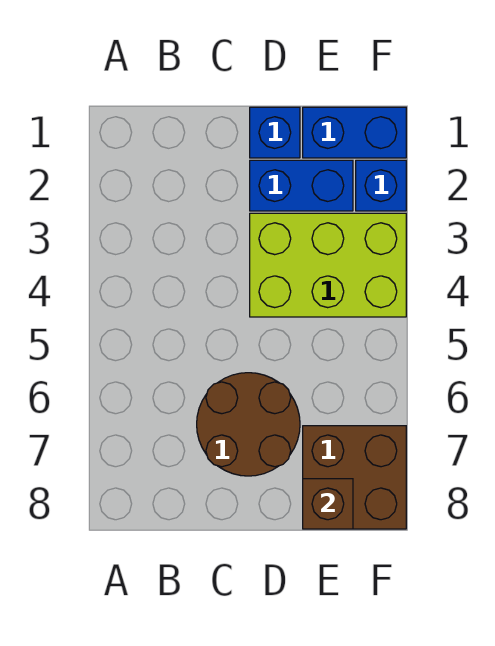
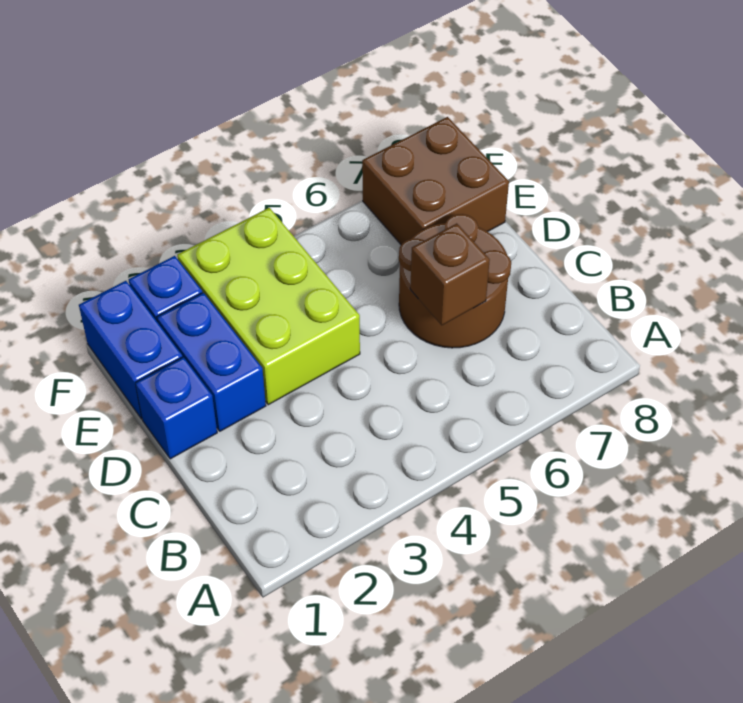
brown brick E8 level 2 -> brown brick C6 level 2

